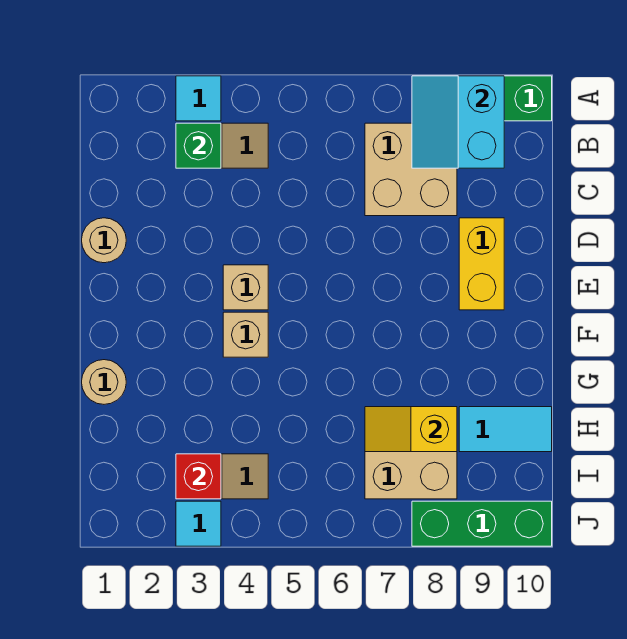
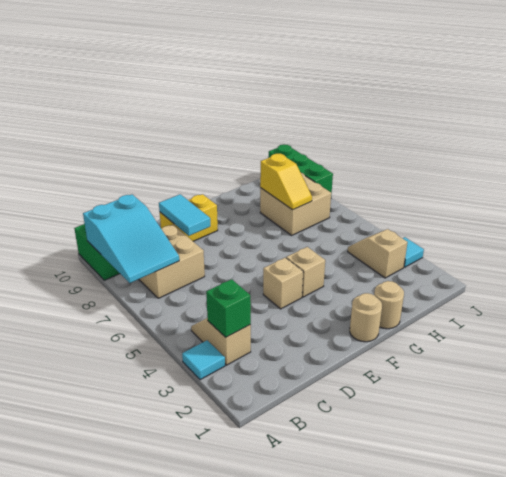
cyan slope A8:B9 level 2 top 9 -> cyan slope A7:B9 level 2 top 9
tan round brick D1 level 1 -> tan round brick F1 level 1
cyan tile H9:H10 level 1 -> cyan tile D8:D9 level 2
red brick I3 level 2 -> none

